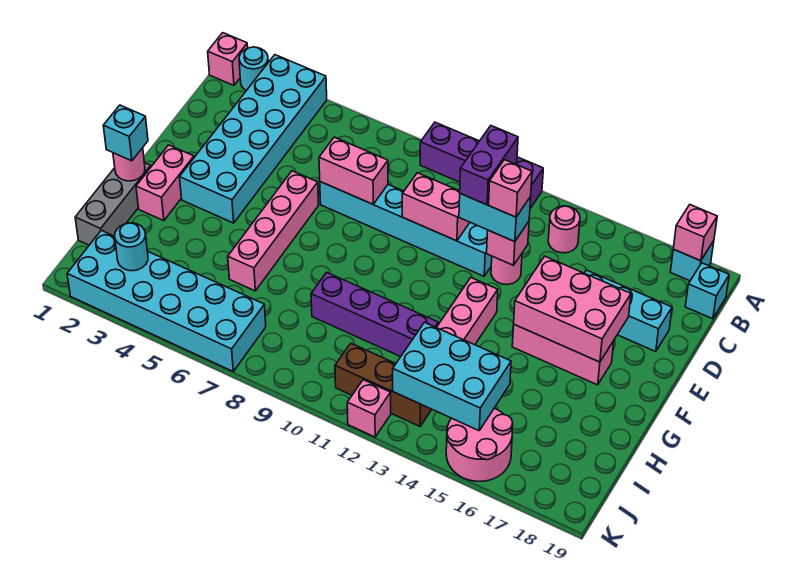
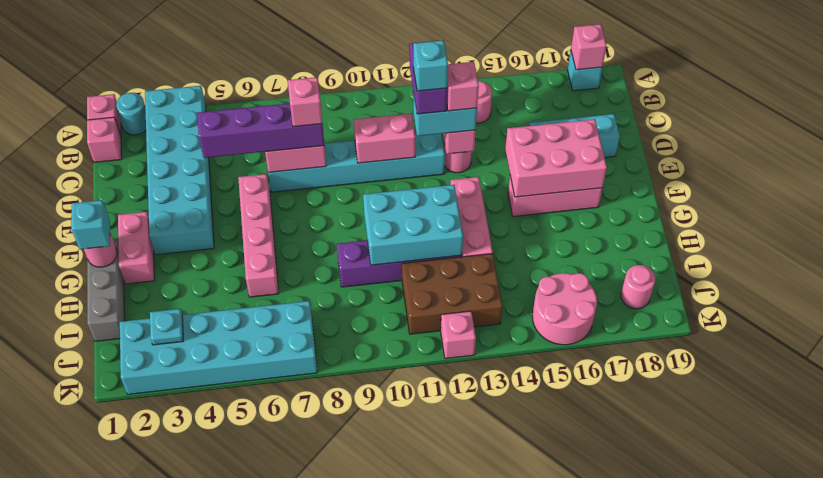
purple brick A9:A12 level 1 -> purple brick D5:D8 level 3
none -> pink brick B1 level 1
cyan brick B19 level 1 -> cyan brick D12 level 5
none -> pink brick D8 level 4
cyan brick I13:J15 level 2 -> cyan brick G10:H12 level 2
cyan round brick J3 level 2 -> cyan plate J3 level 2
brown brick J11:J13 level 1 -> brown brick I11:J13 level 1
none -> pink round brick J18 level 1

